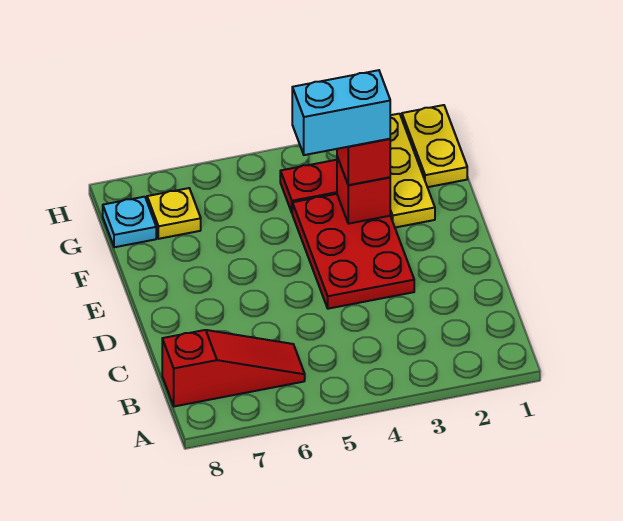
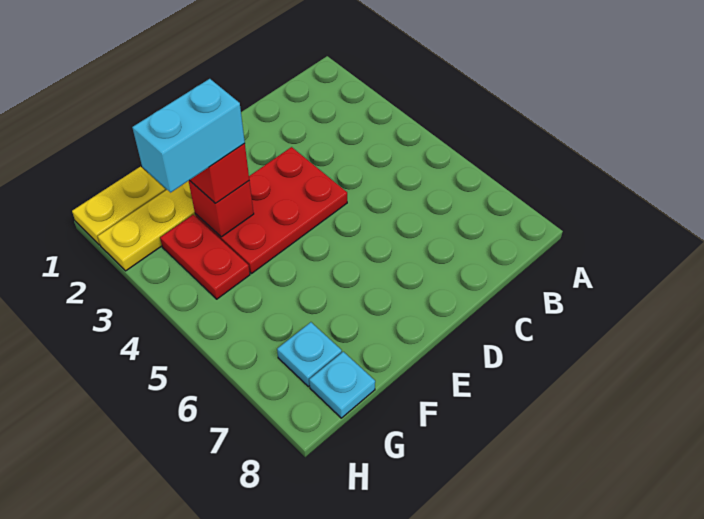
red slope B6:B8 level 1 top 8 -> none
cyan brick F3:F4 level 4 -> cyan brick F3:G3 level 4
yellow plate G7 level 1 -> cyan plate G7 level 1

